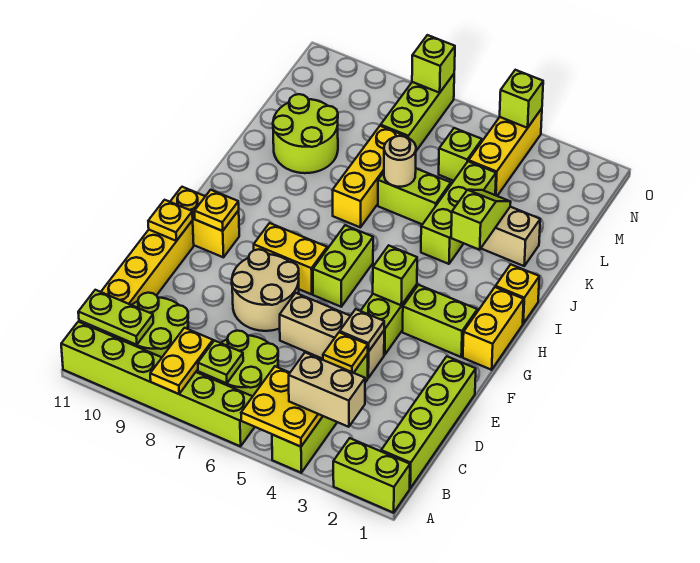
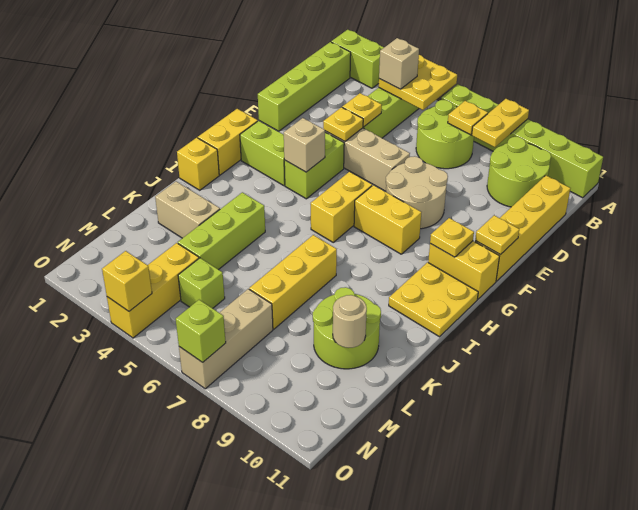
tan brick B3:B4 level 3 -> tan brick B4 level 3
lime plate B7 level 2 -> yellow plate B7 level 2
lime plate B10:B11 level 2 -> none
tan plate E4 level 2 -> yellow plate E4 level 2
lime brick G4 level 2 -> tan brick G4 level 2
lime brick G6:H6 level 1 -> yellow brick G6:H6 level 1
none -> yellow plate H10:I11 level 1
lime slope J3:K3 level 2 top J -> none
lime brick K5:K6 level 1 -> none
tan round brick K6 level 2 -> tan round brick L10 level 2
lime brick M7:O7 level 1 -> tan brick M7:O7 level 1
lime brick O4 level 2 -> yellow brick O4 level 2

